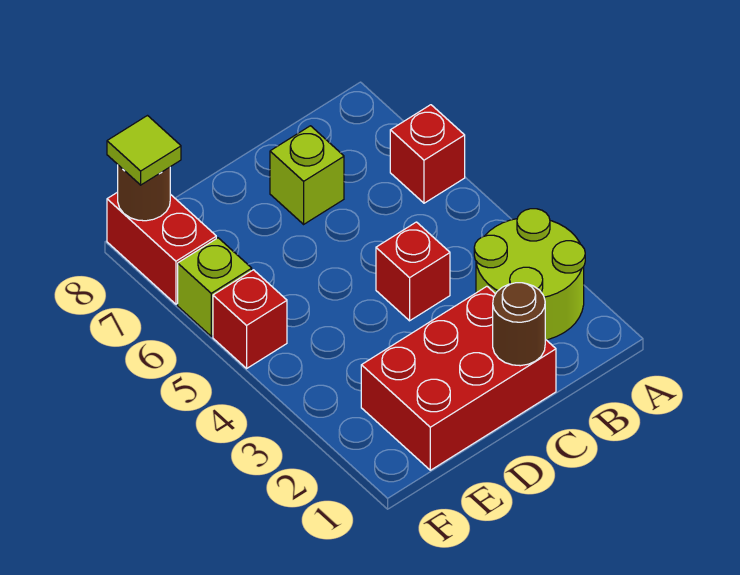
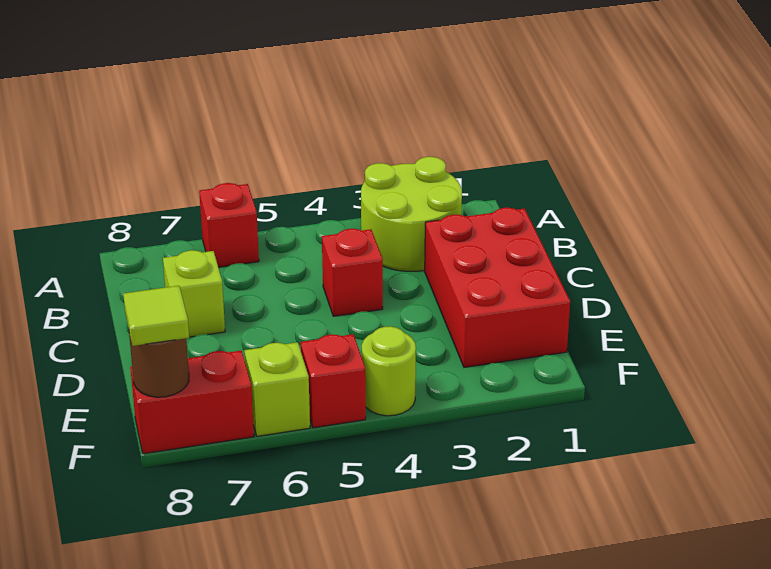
brown round brick C1 level 2 -> none
none -> lime round brick F4 level 1

